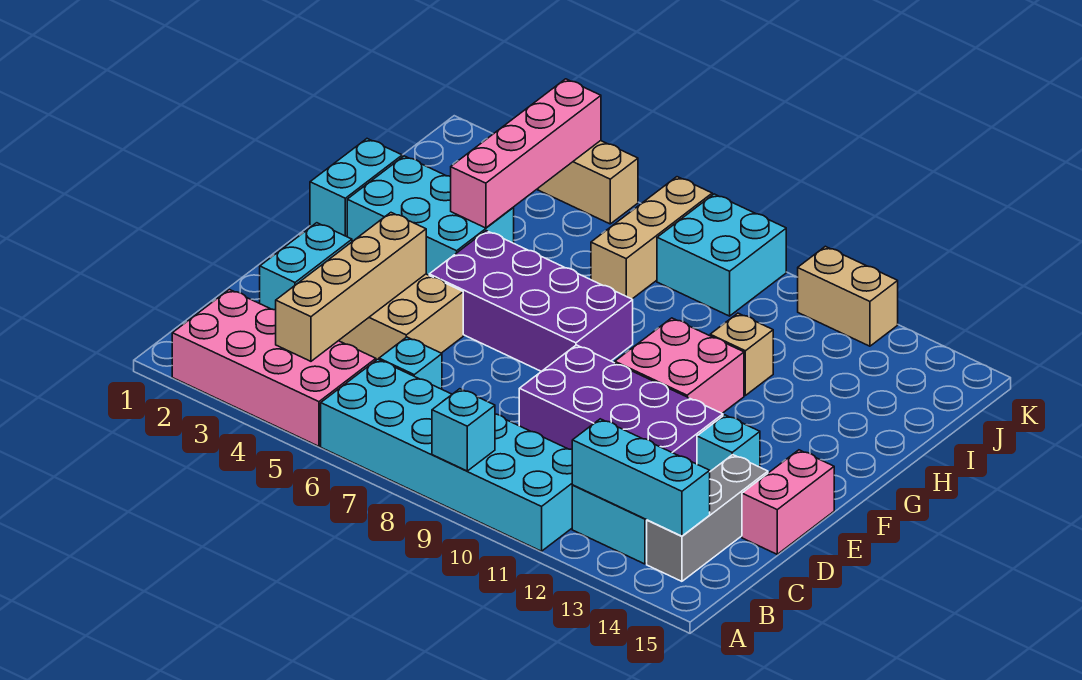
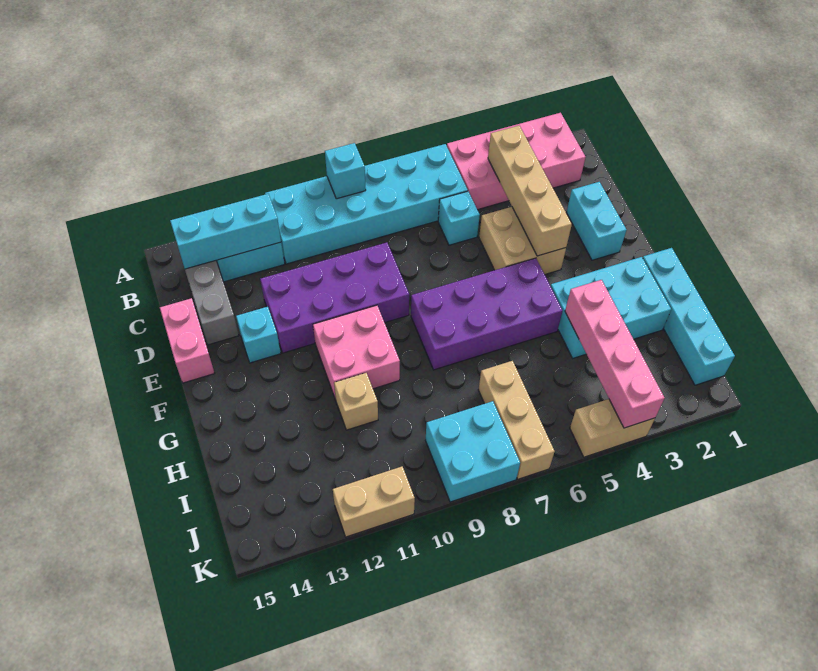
cyan brick G1:H1 level 1 -> cyan brick G1:J1 level 1

